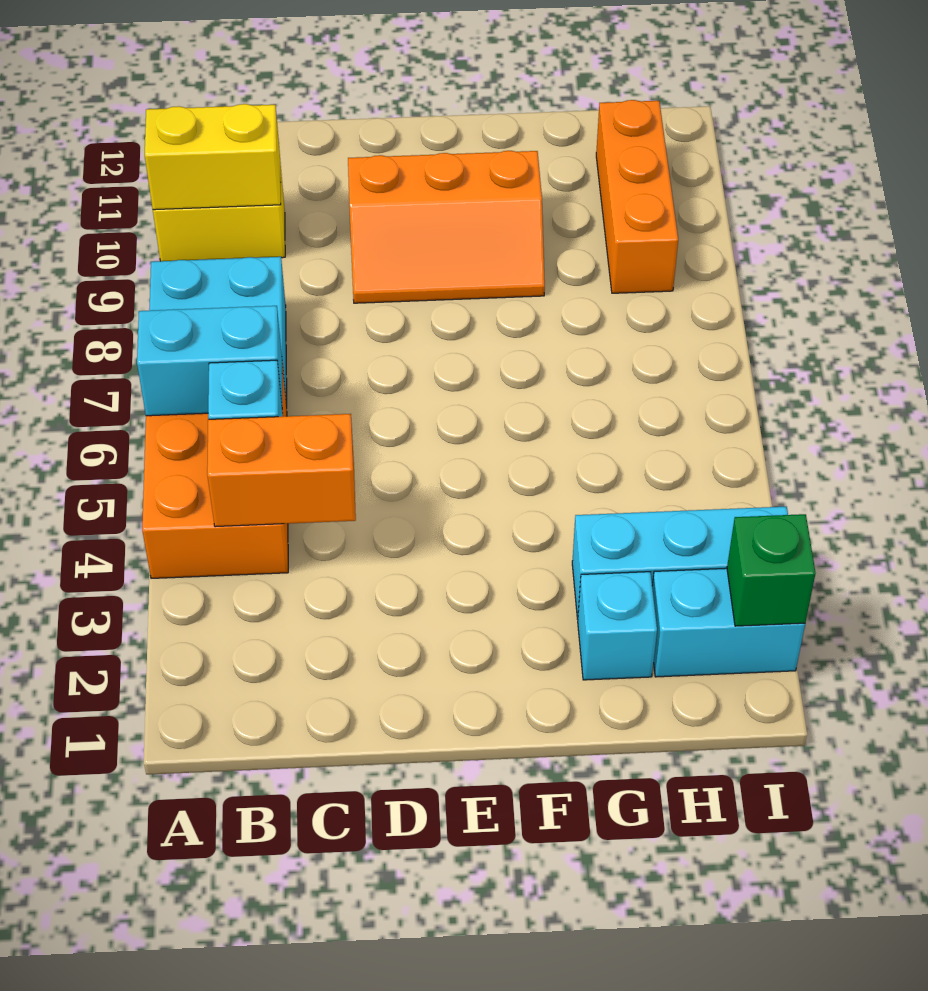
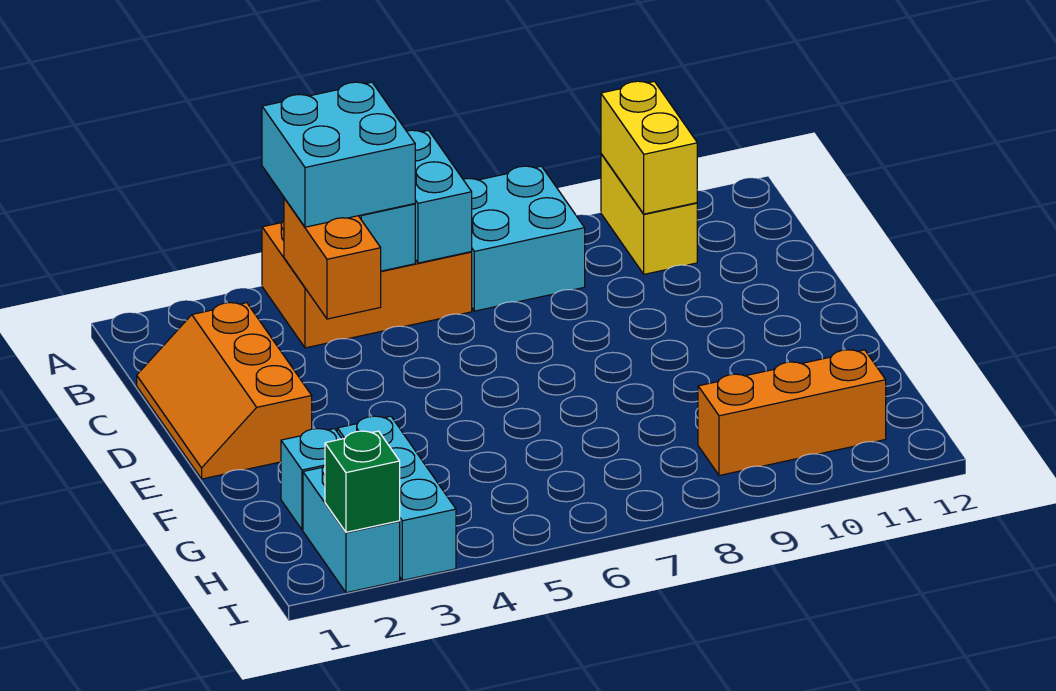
none -> cyan brick A4:B5 level 3
orange slope D9:F10 level 1 top 10 -> orange slope C1:E2 level 1 top 2

